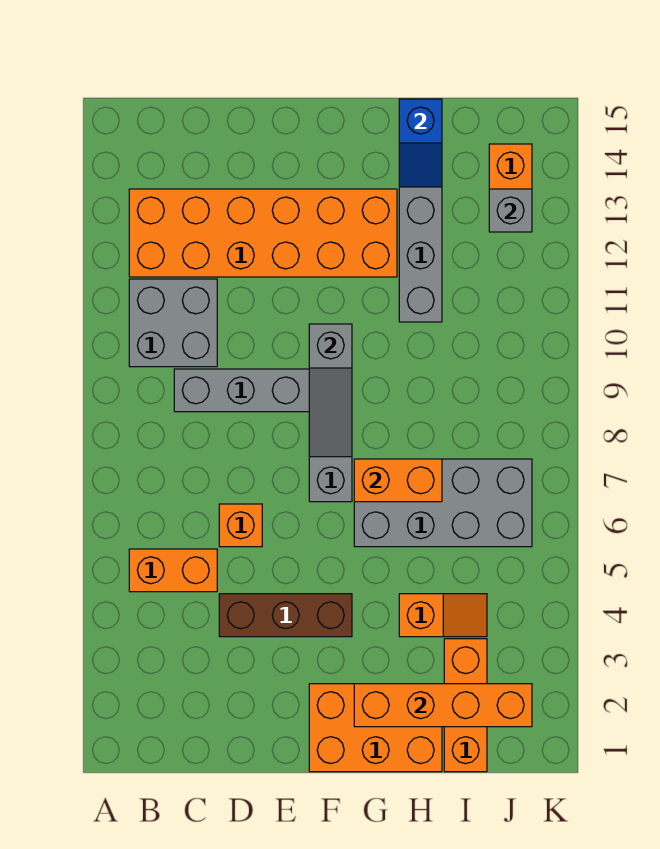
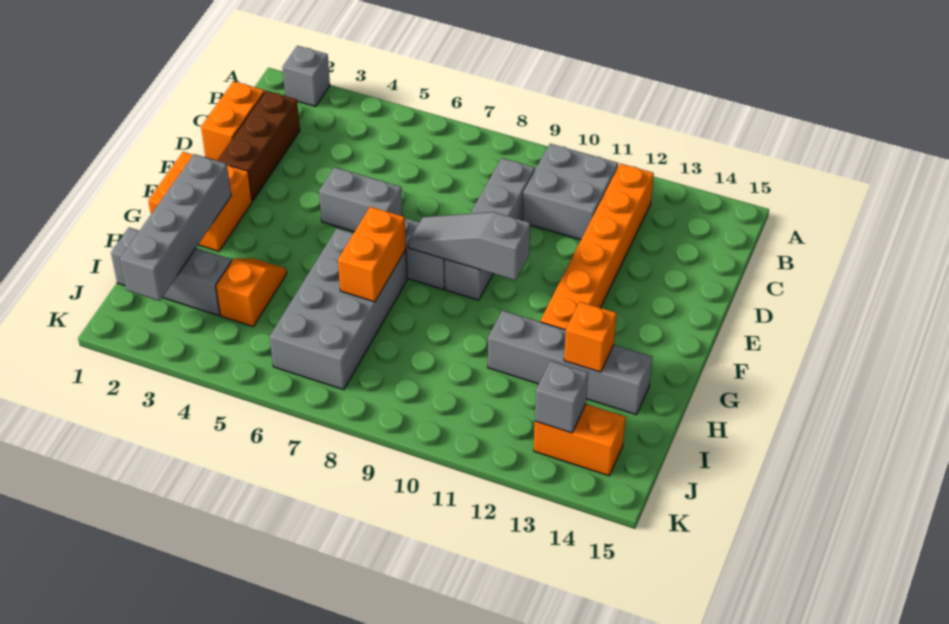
none -> grey brick A2 level 1
orange brick B5:C5 level 1 -> orange brick C1:D1 level 1
orange brick B12:G13 level 1 -> orange brick B12:G12 level 1
brown brick D4:F4 level 1 -> brown brick C2:E2 level 1
orange brick D6 level 1 -> orange brick H13 level 2
none -> grey brick E5:E6 level 1
orange brick F1:H2 level 1 -> orange brick F1:G2 level 1
orange brick G2:J2 level 2 -> grey brick G2:J2 level 2
orange slope H4:I4 level 1 top H -> orange slope H4:I4 level 1 top I
blue slope H14:H15 level 2 top 15 -> none
orange brick I1:I3 level 1 -> grey brick I1:I3 level 1

